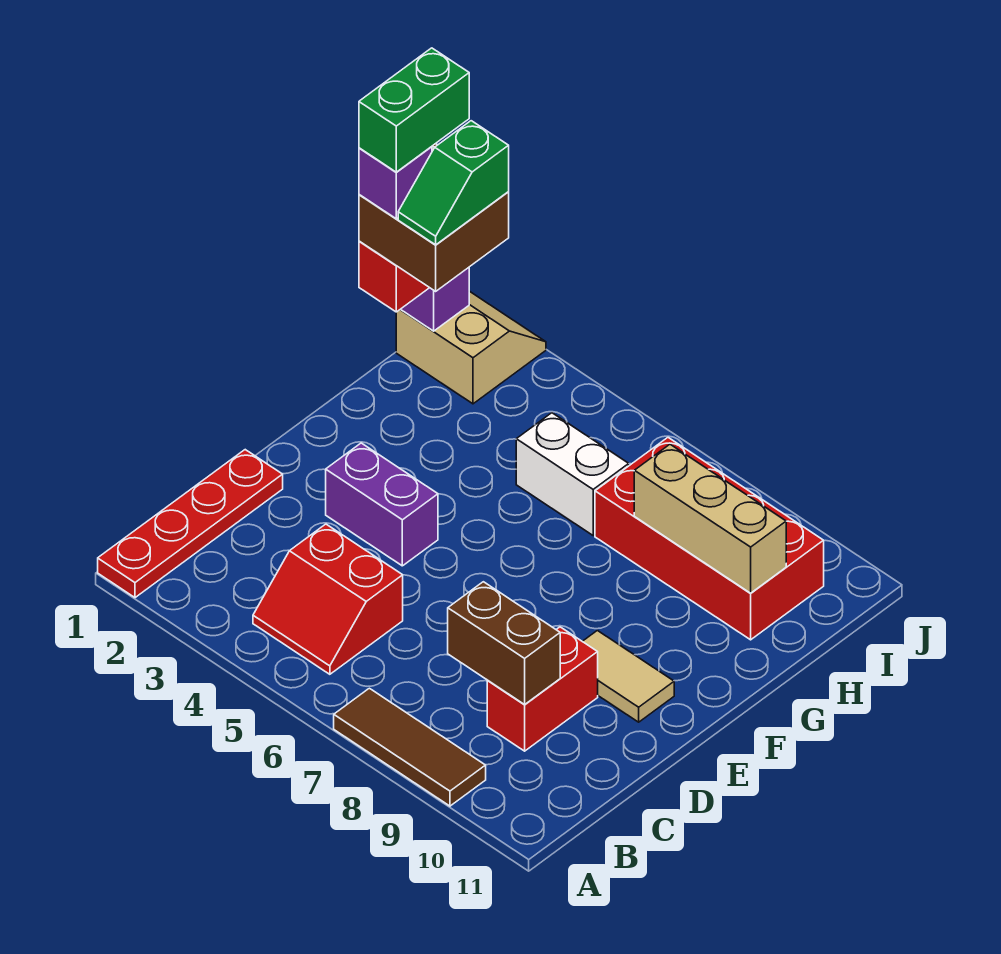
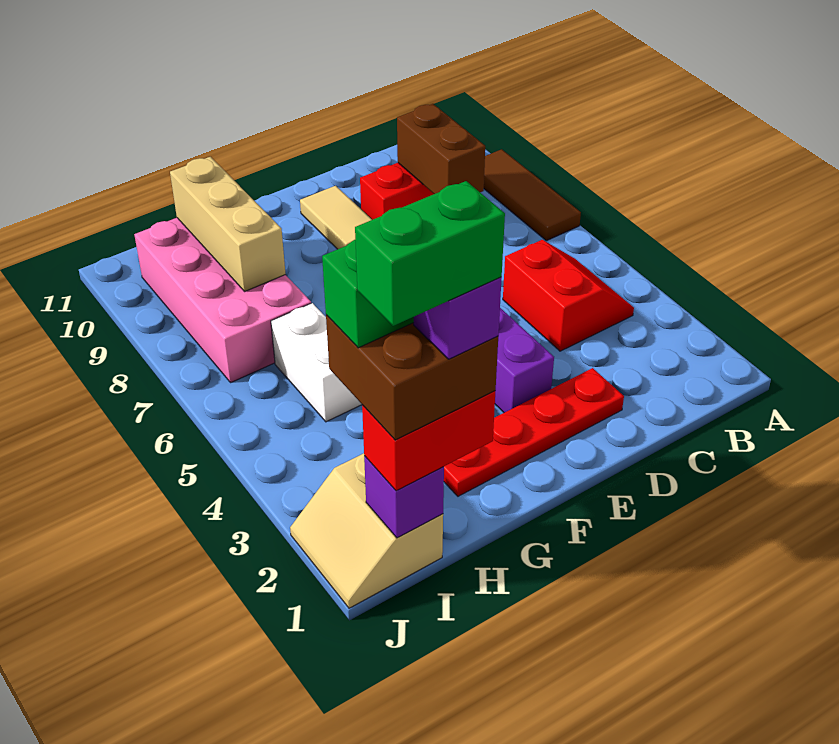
red plate A1:D1 level 1 -> red plate D2:G2 level 1
red brick H7:I10 level 1 -> pink brick H7:I10 level 1

